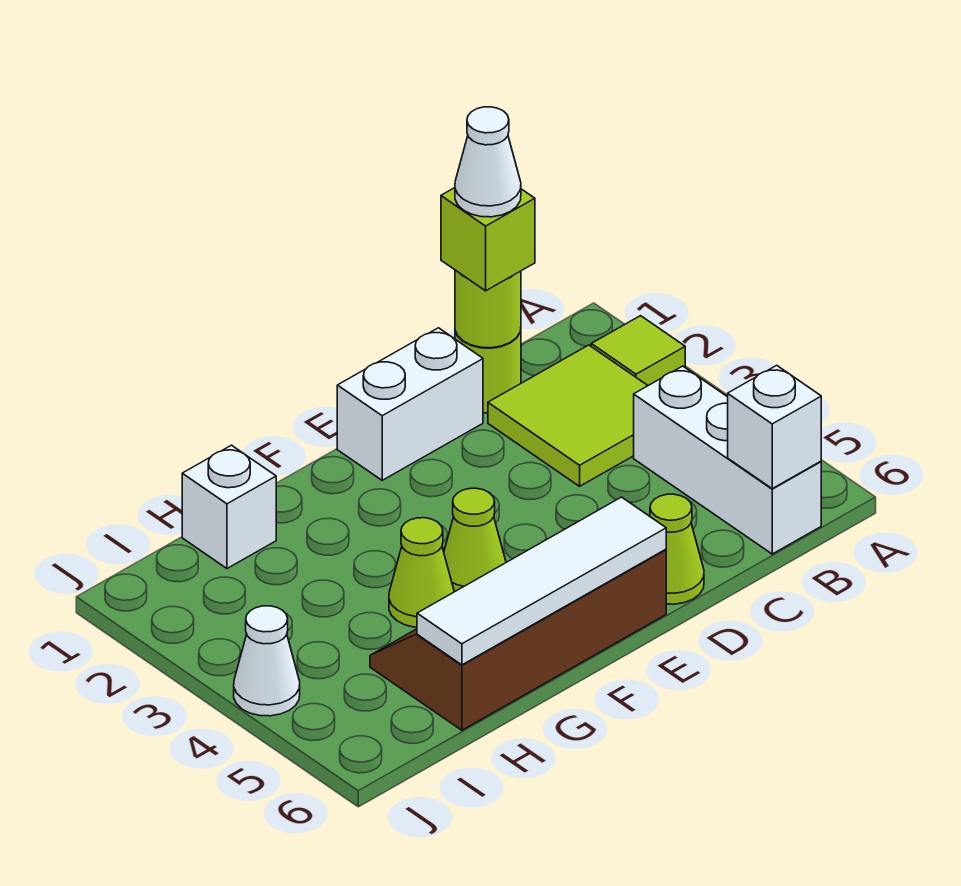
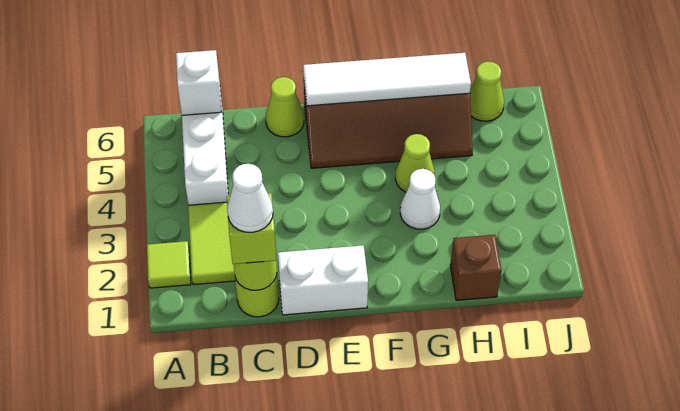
lime cone F4 level 1 -> lime cone I6 level 1
white brick H1 level 1 -> brown brick H1 level 1
white cone J4 level 1 -> white cone G3 level 1

